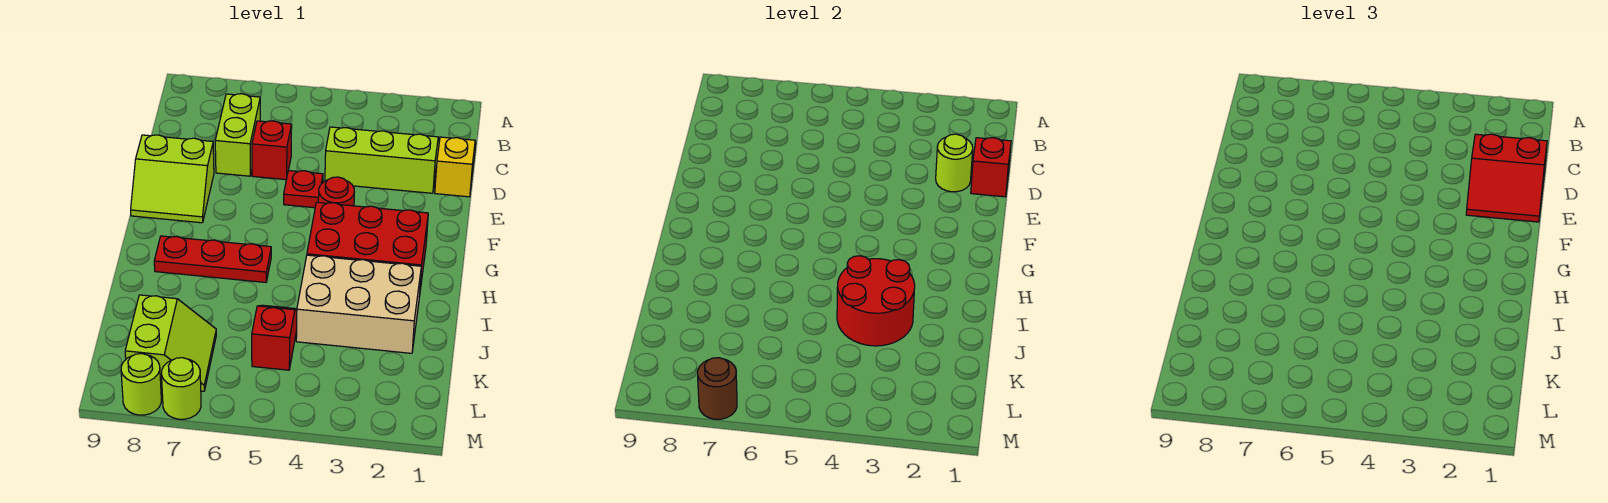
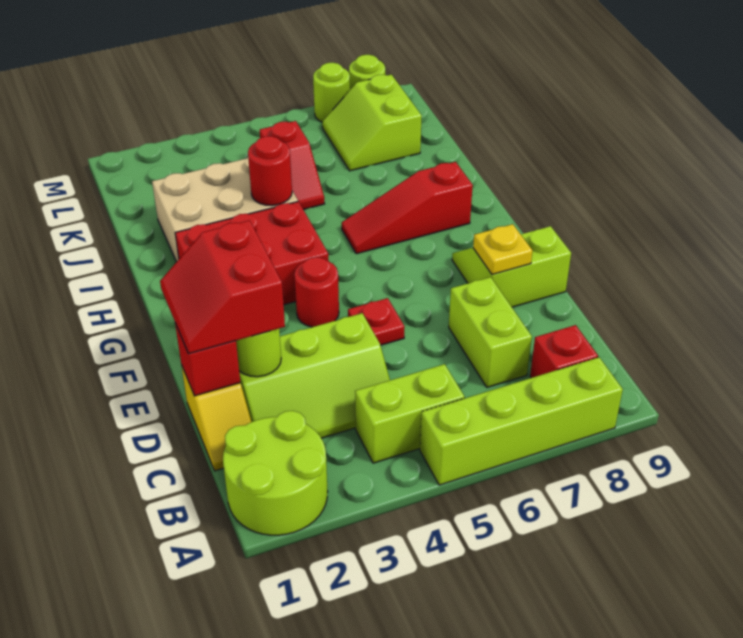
none -> lime round brick A1:B2 level 1
none -> lime brick A5:A8 level 1
none -> lime brick B4:B5 level 1
red slope D1:E2 level 3 top D -> red slope D1:E2 level 3 top 2
red brick D6 level 1 -> red brick B8 level 1
none -> yellow plate E8 level 2
red plate H6:H8 level 1 -> red slope H6:H8 level 1 top 8
red round brick I3:J4 level 2 -> red round brick I4 level 2
brown round brick M7 level 2 -> none

